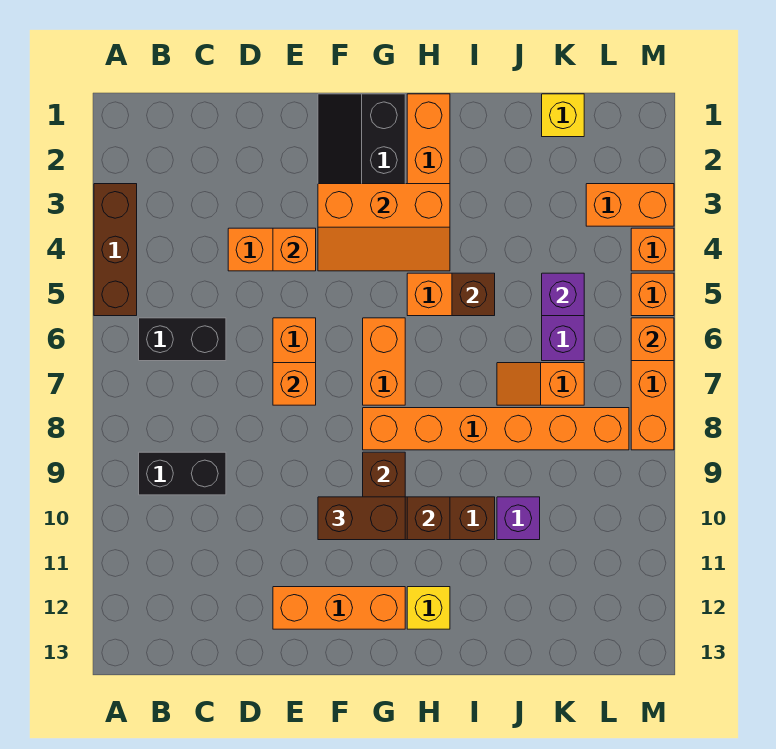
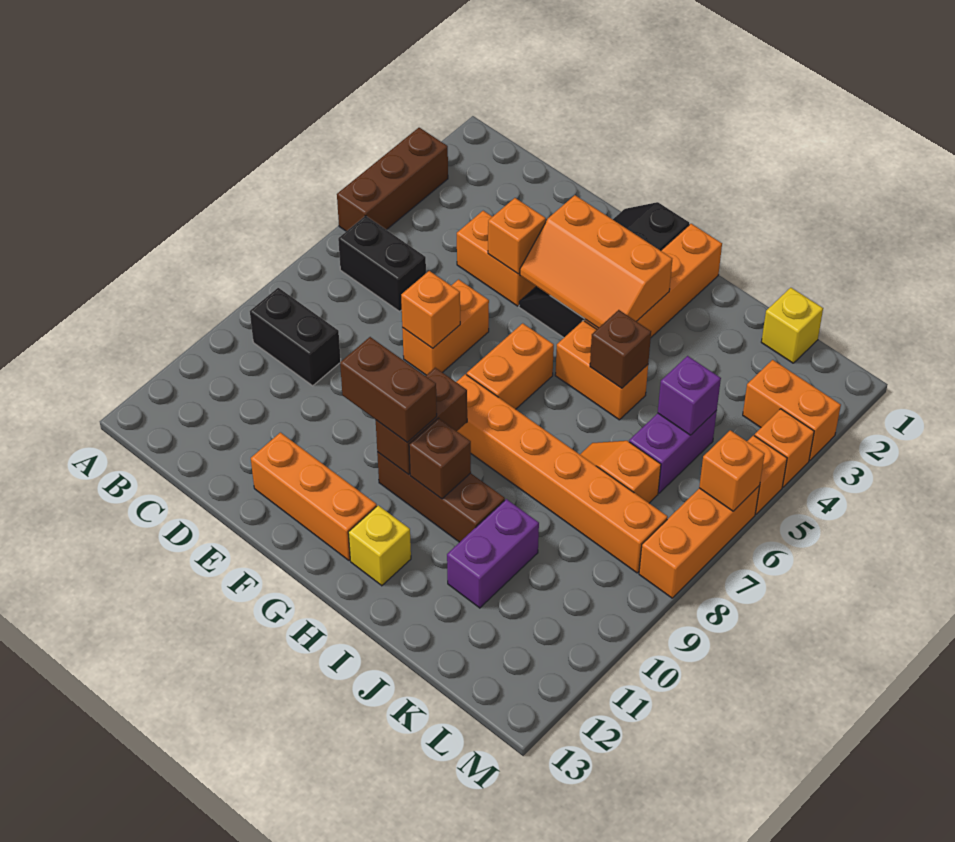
purple brick J10 level 1 -> purple brick J10:J11 level 1

